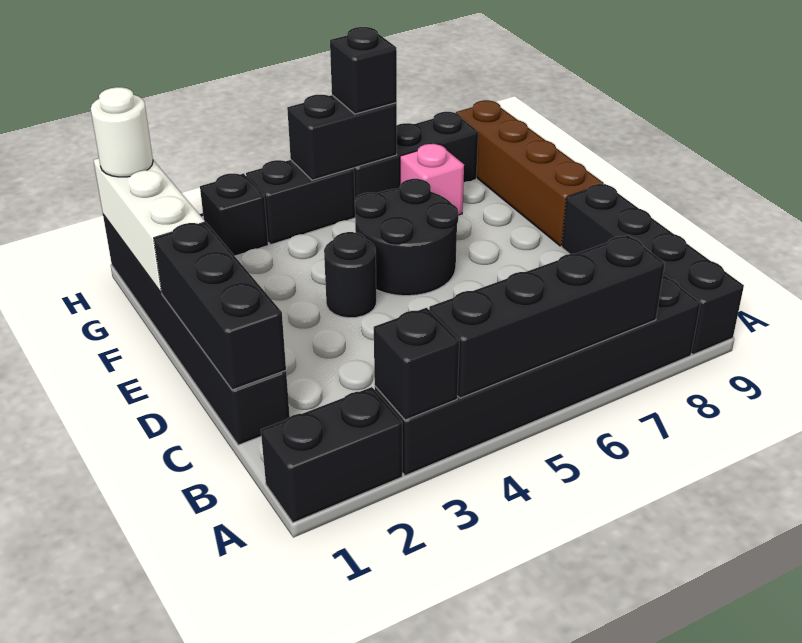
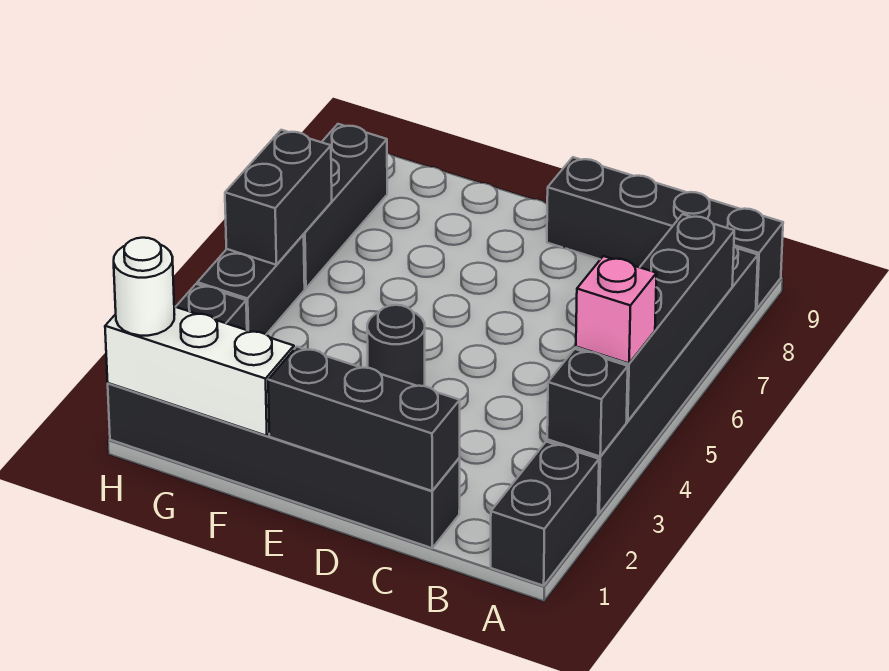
black round brick E5:F6 level 1 -> none
brown brick E9:H9 level 1 -> none
pink brick G7 level 1 -> pink brick A4 level 3
black brick H6 level 3 -> none

